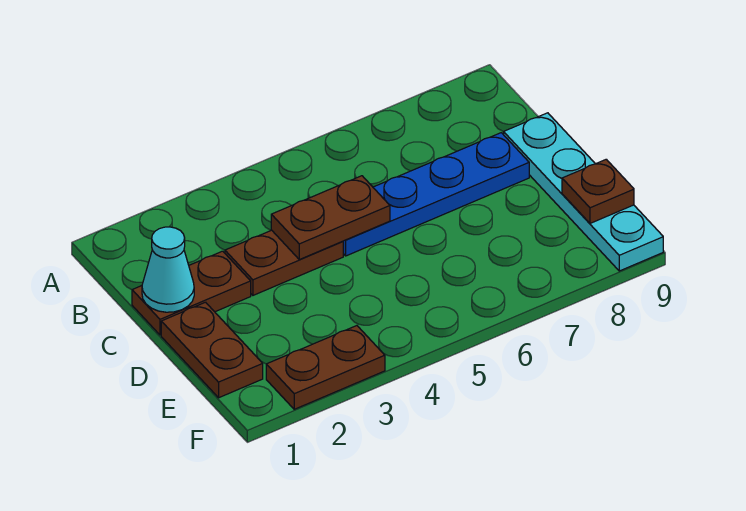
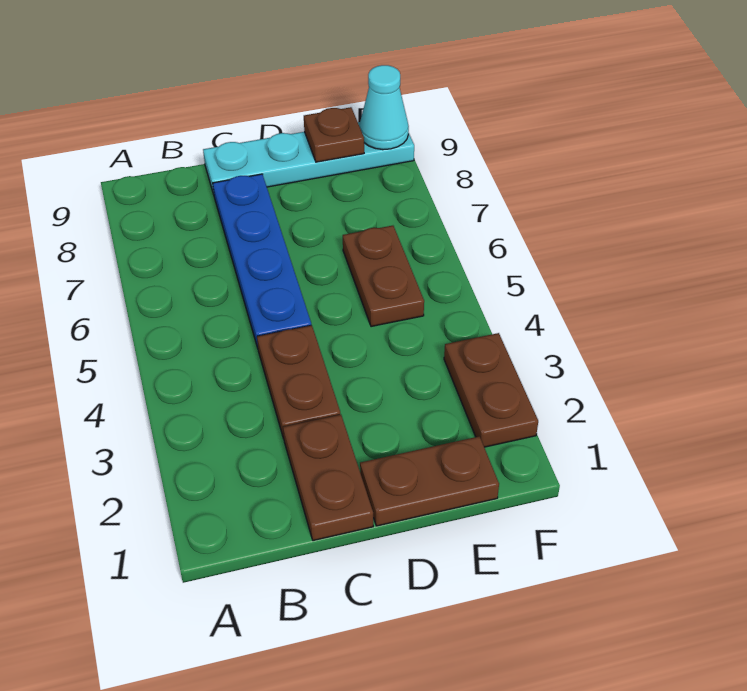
cyan cone C1 level 2 -> cyan cone F9 level 2
brown plate C4:C5 level 2 -> brown plate E5:E6 level 1

